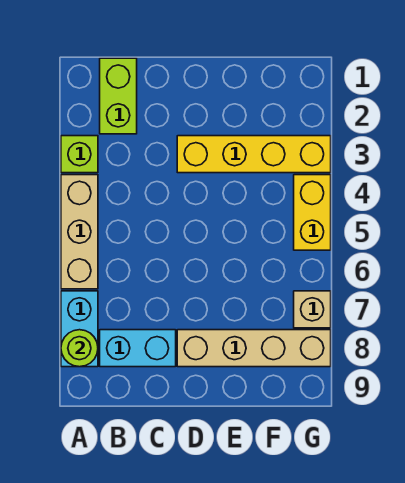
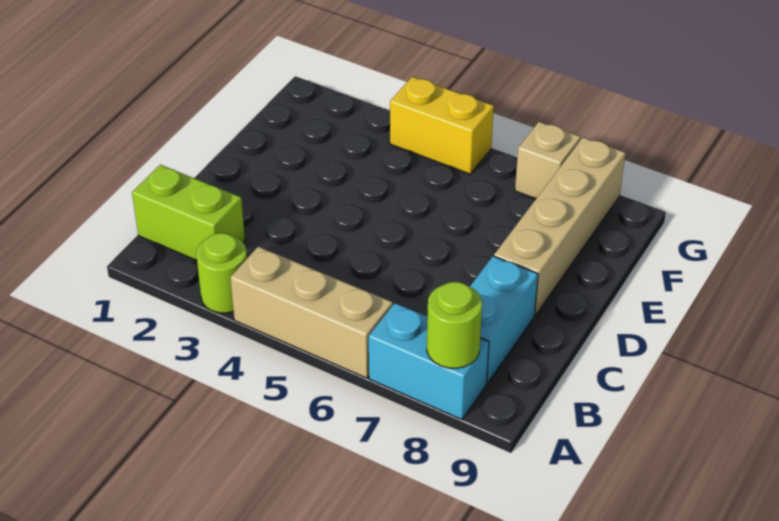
lime brick A3 level 1 -> lime round brick A3 level 1
yellow brick D3:G3 level 1 -> none

